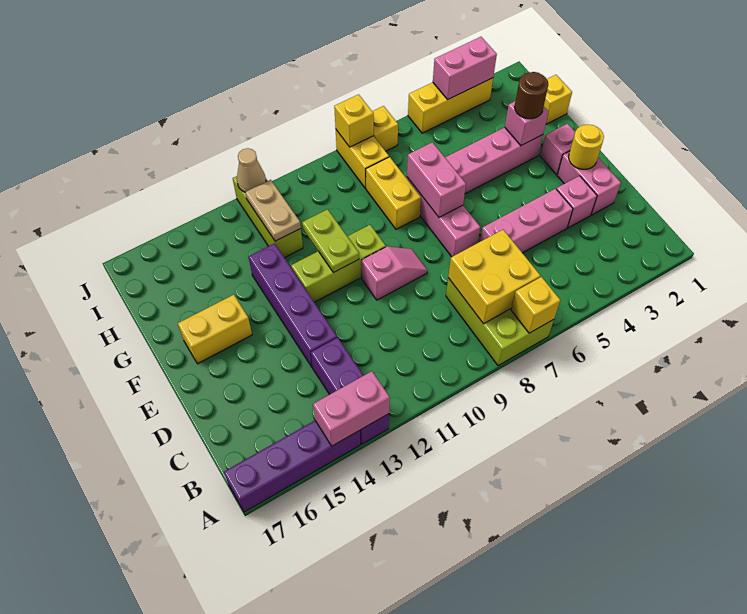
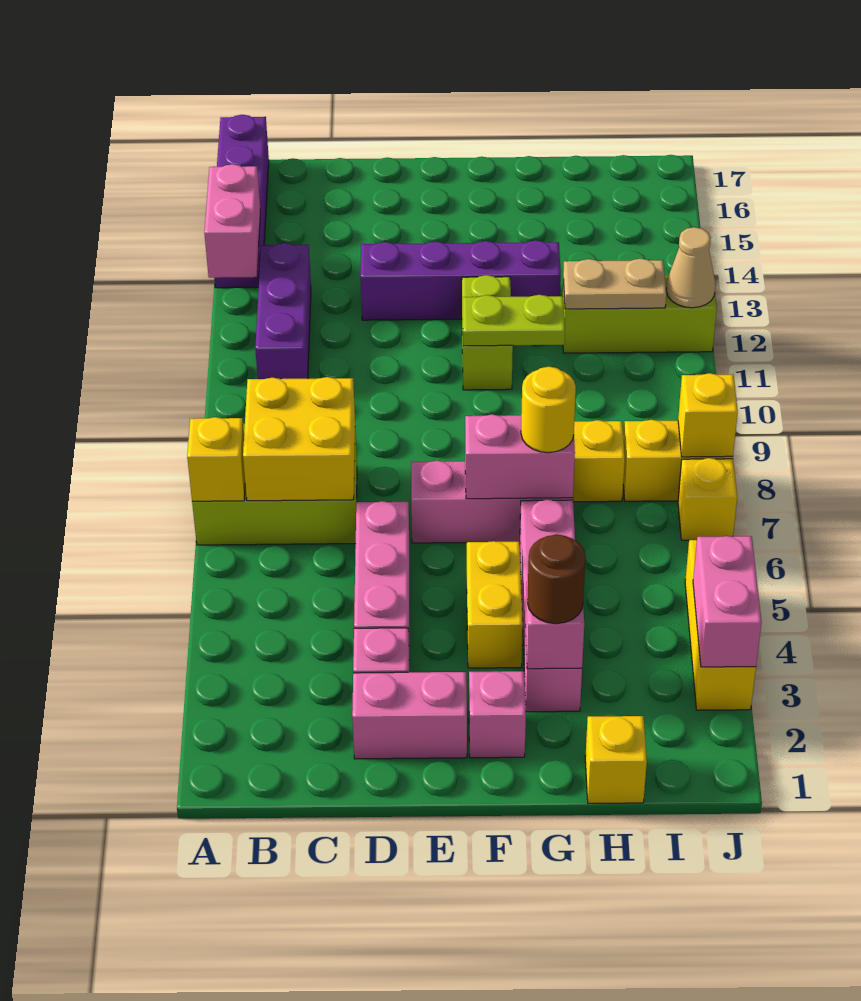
purple brick A13:C13 level 1 -> purple brick B11:B13 level 1
yellow round brick E2 level 2 -> yellow round brick G7 level 3
pink slope E9:E10 level 1 top 10 -> none
lime brick F10:F12 level 1 -> lime brick F11:F12 level 1
yellow brick F15:F16 level 1 -> yellow brick F4:F5 level 1

